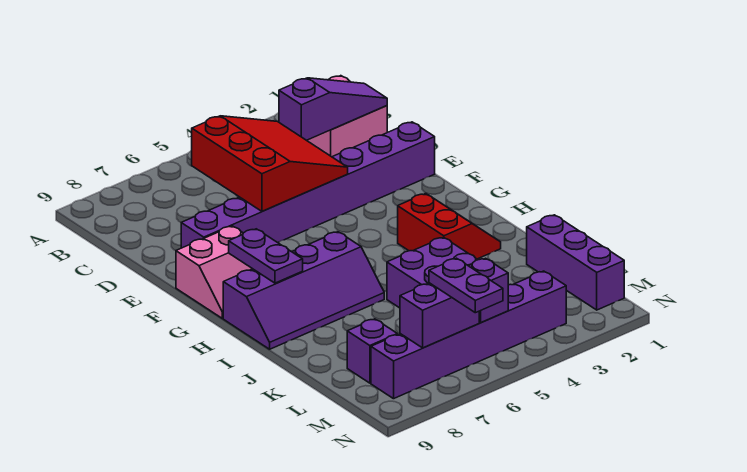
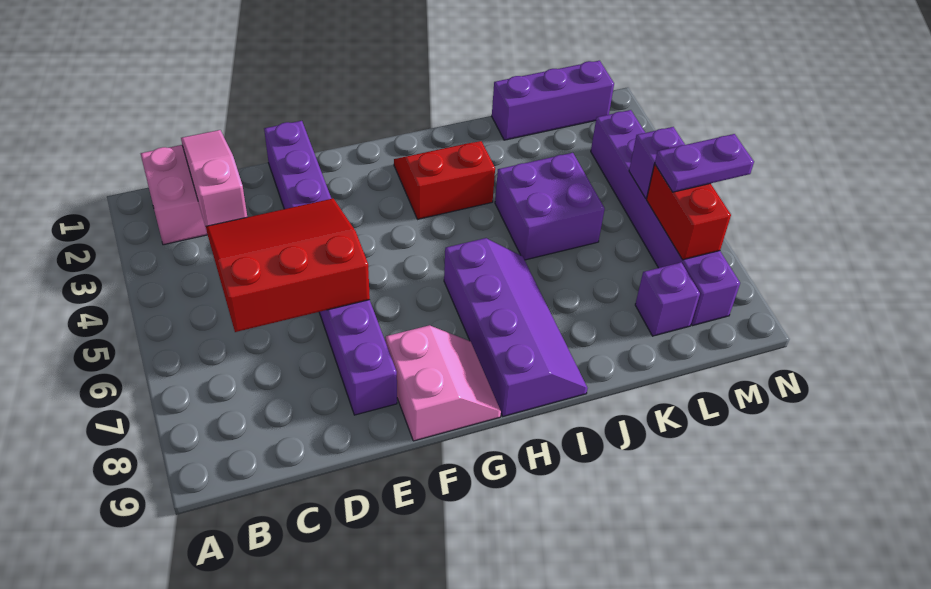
purple slope C1:C3 level 2 top 3 -> pink slope C1:C3 level 2 top 3
purple plate G8:H8 level 2 -> none
purple brick M6:M7 level 2 -> red brick M6:M7 level 2

